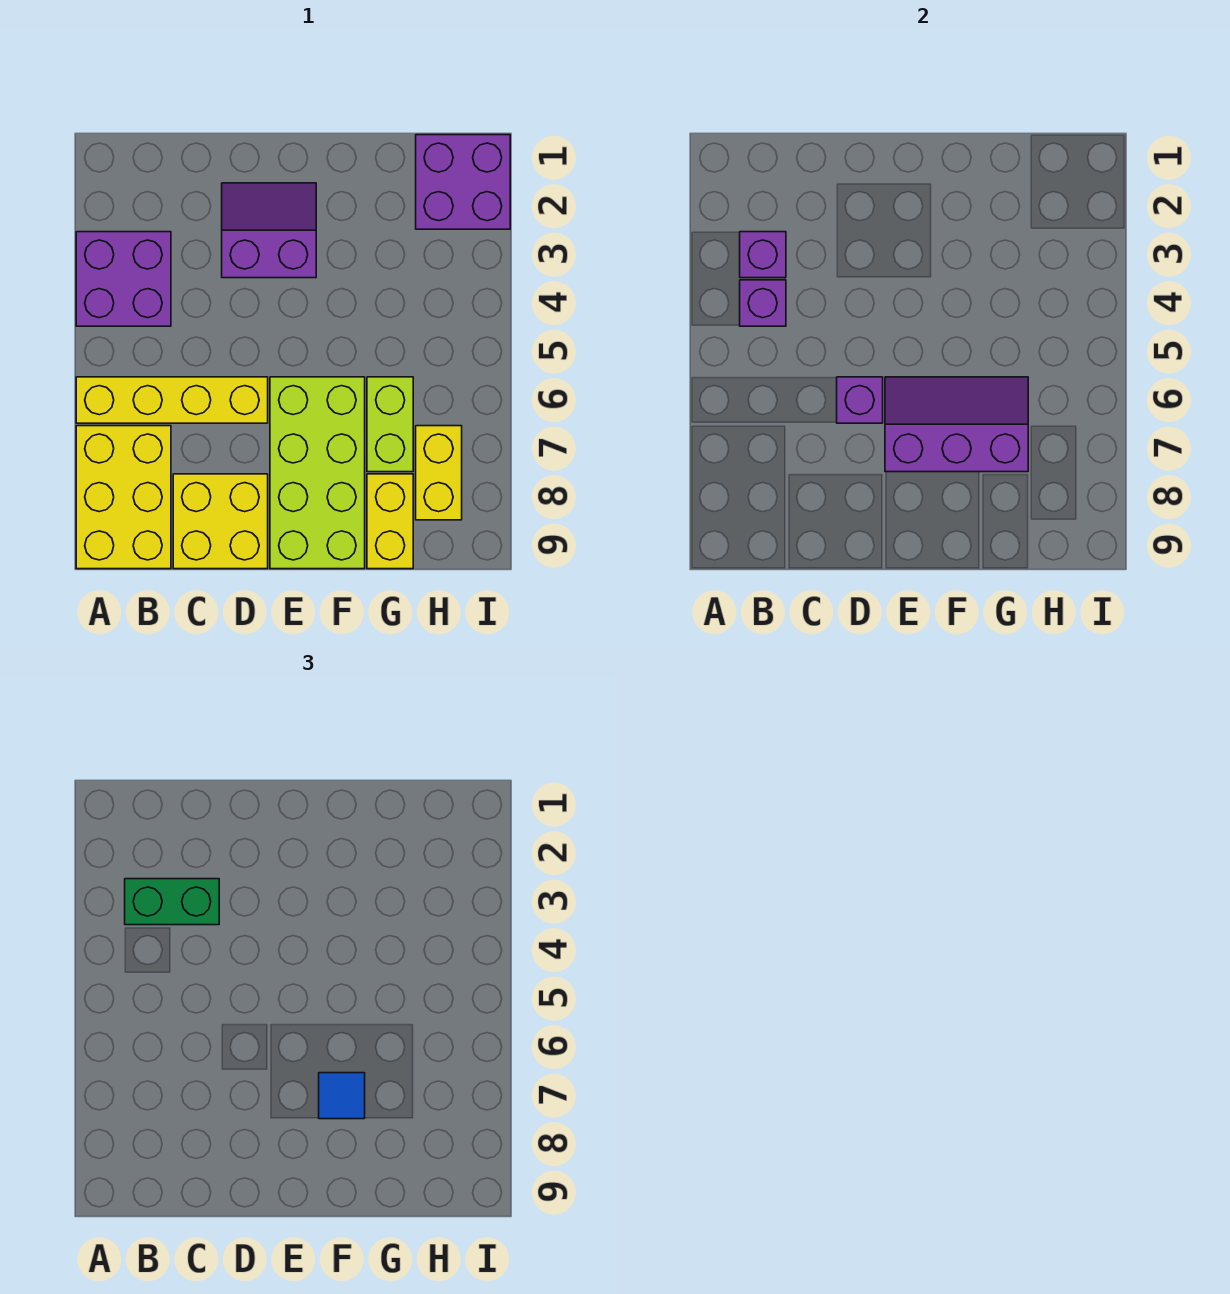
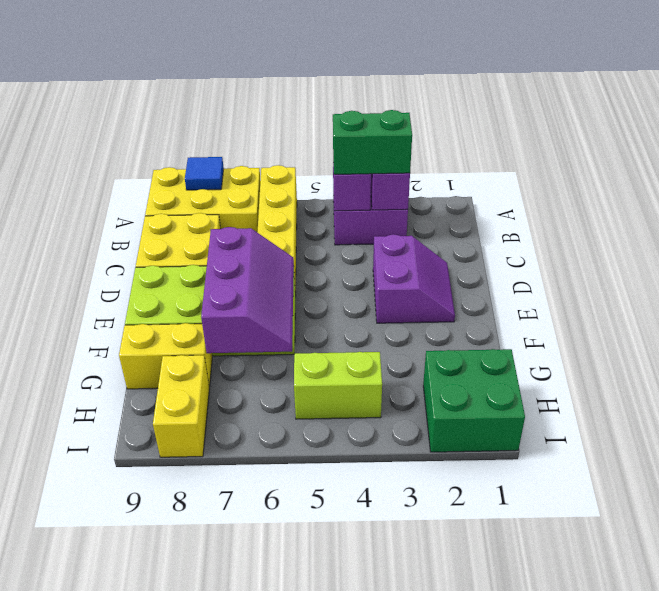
green brick B3:C3 level 3 -> green brick B3:B4 level 3
purple brick D6 level 2 -> none
blue tile F7 level 3 -> blue tile A8 level 2
lime brick G6:G7 level 1 -> lime brick H4:H5 level 1
purple brick H1:I2 level 1 -> green brick H1:I2 level 1
yellow brick H7:H8 level 1 -> yellow brick H8:I8 level 1

